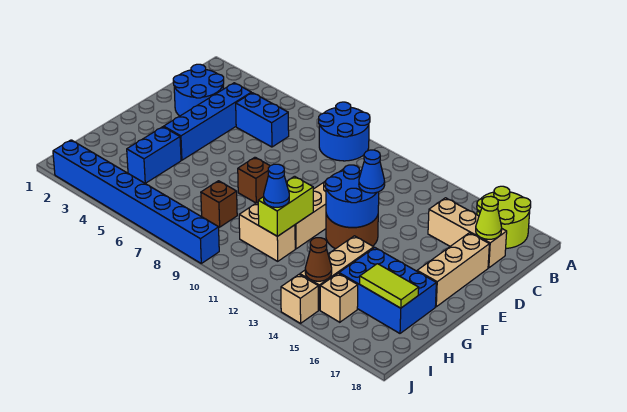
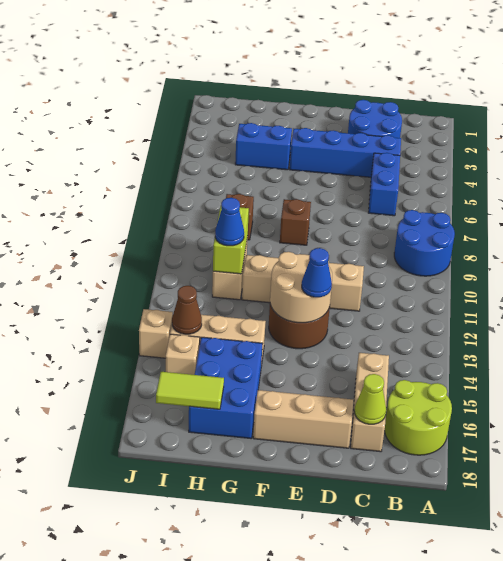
blue round brick E12:F13 level 2 -> tan round brick E12:F13 level 2
lime brick G11:H11 level 2 -> lime brick H10:H11 level 2
lime tile H16:H17 level 2 -> lime tile H17:I17 level 2
blue brick J2:J9 level 1 -> none

